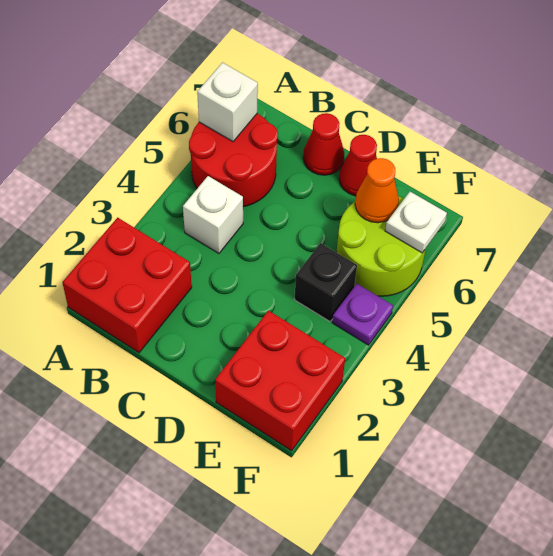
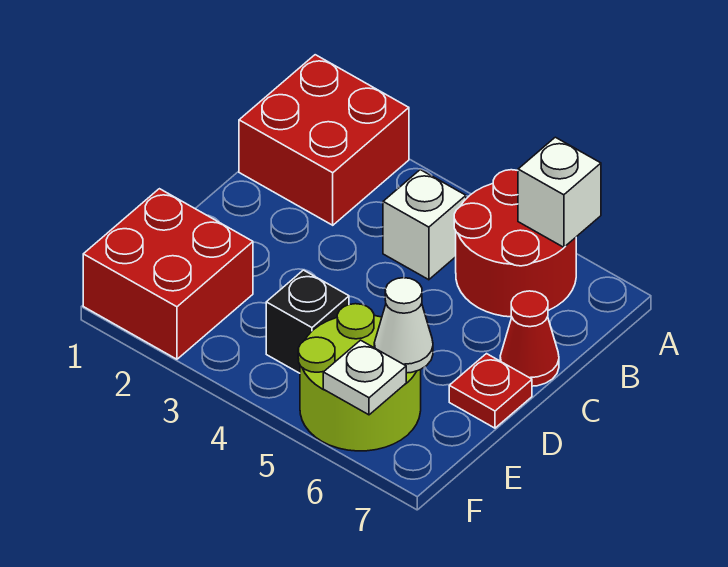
red cone D7 level 1 -> red plate D7 level 1
orange cone E6 level 2 -> white cone E6 level 2
purple plate F4 level 1 -> none

